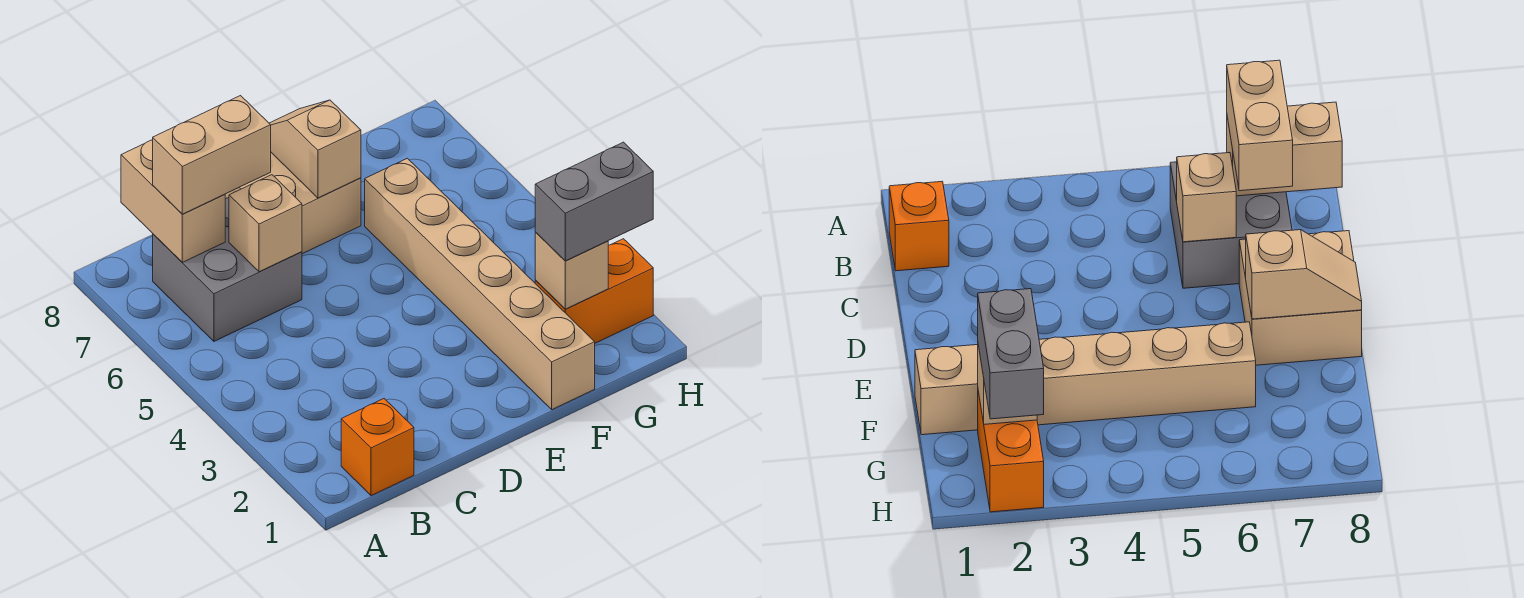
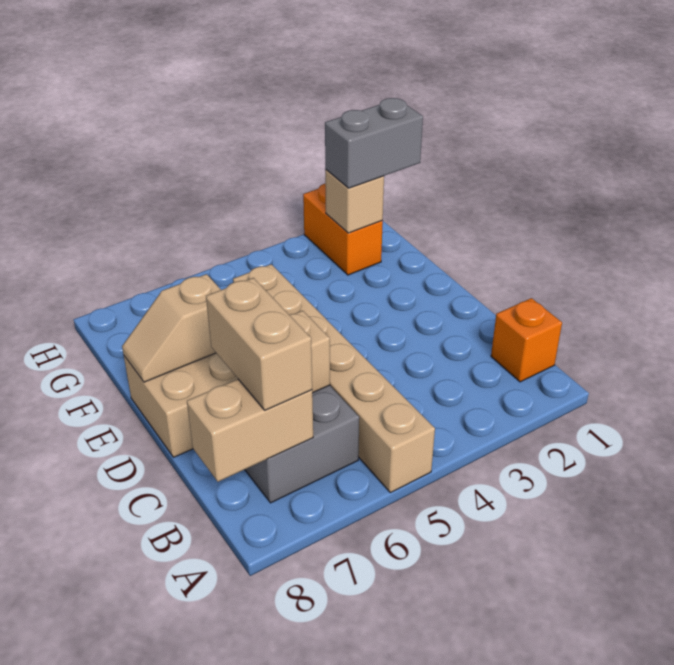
tan brick F1:F6 level 1 -> tan brick A5:F5 level 1
grey brick G2:H2 level 3 -> grey brick G1:G2 level 3

